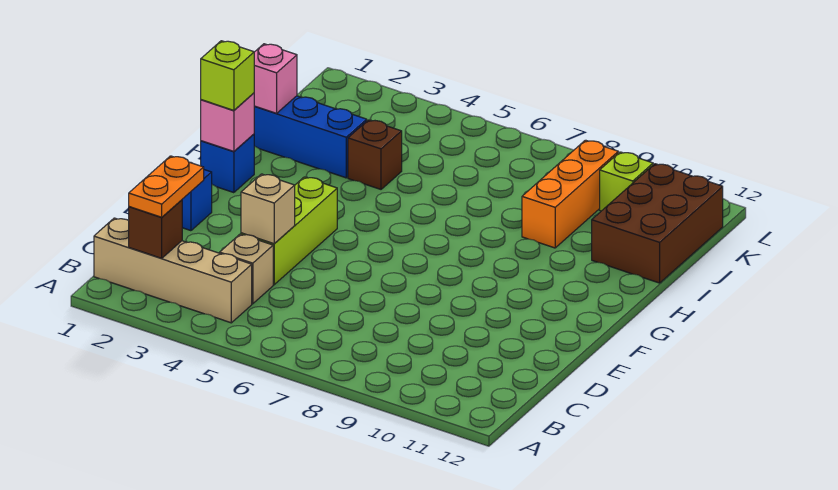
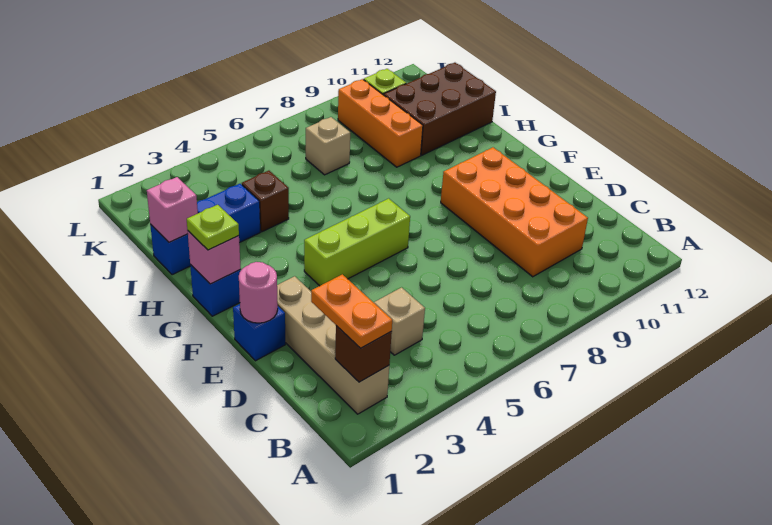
tan brick B1:B4 level 1 -> tan brick B2:E2 level 1
none -> orange brick C9:F10 level 1
lime brick D4:F4 level 1 -> lime brick F4:F6 level 1
tan brick D4 level 2 -> tan brick J7 level 1
none -> pink round brick E1 level 2
lime brick G1 level 3 -> lime plate G1 level 3
brown brick I11:K12 level 1 -> brown brick I10:J12 level 1

